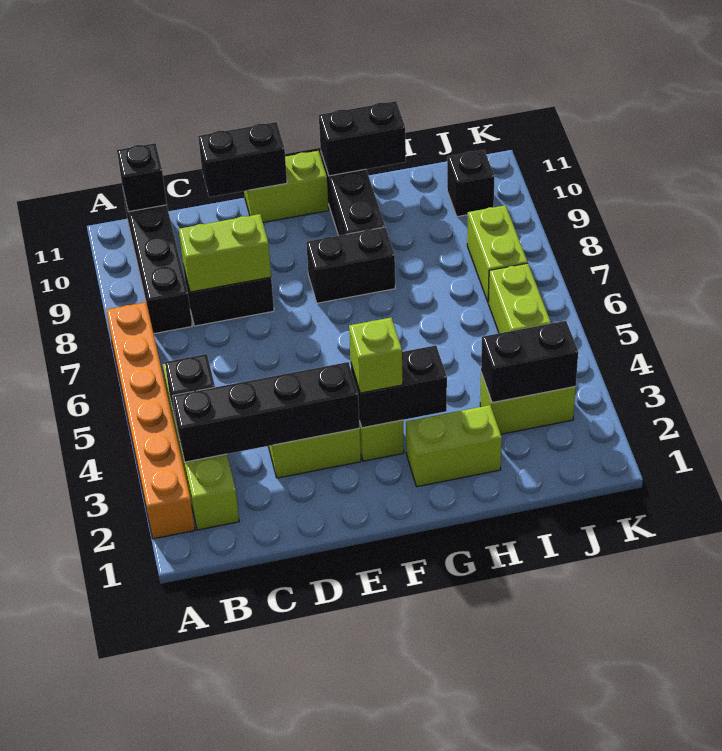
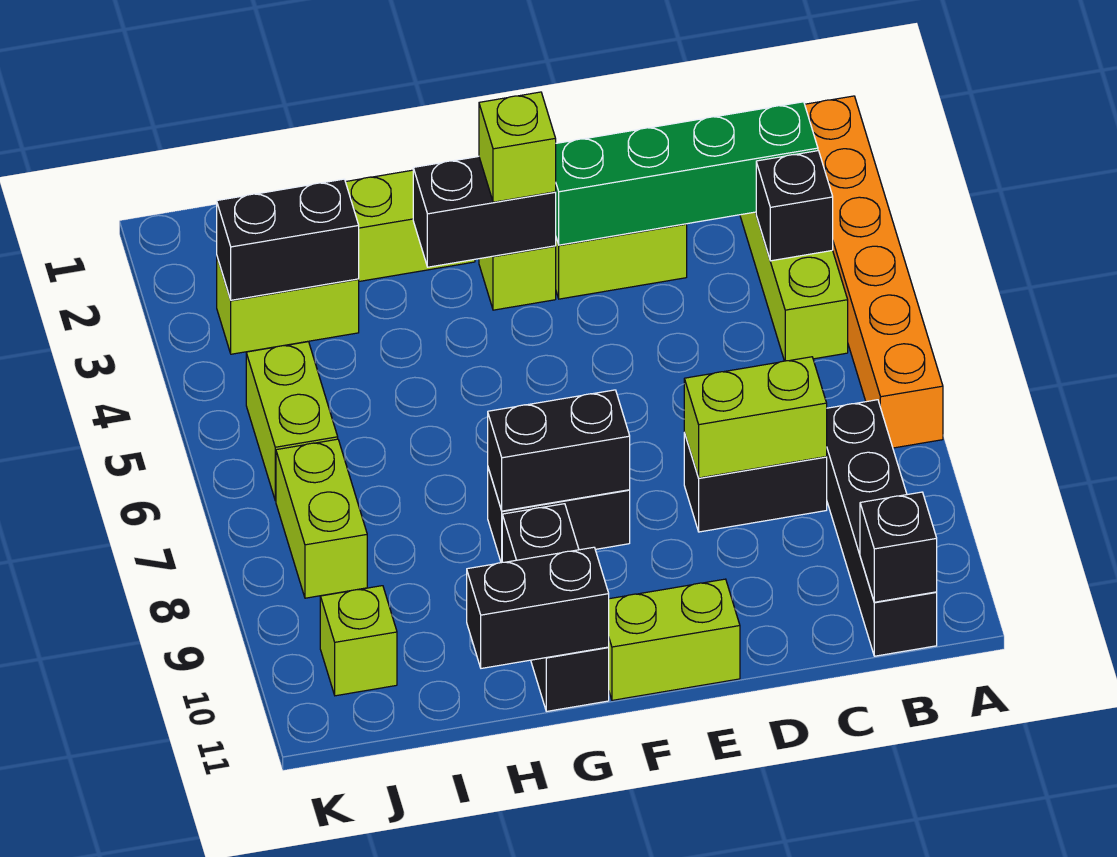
black brick B3:E3 level 2 -> green brick B3:E3 level 2
black brick D11:E11 level 2 -> black brick F8:G8 level 2
black brick J10 level 1 -> lime brick J10 level 1

